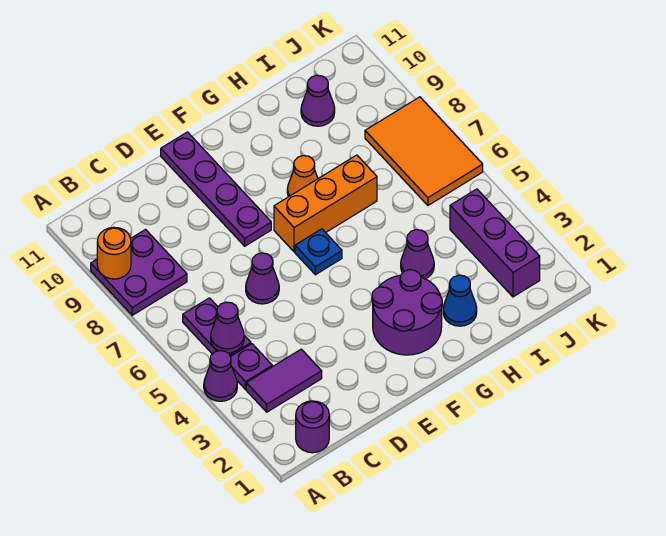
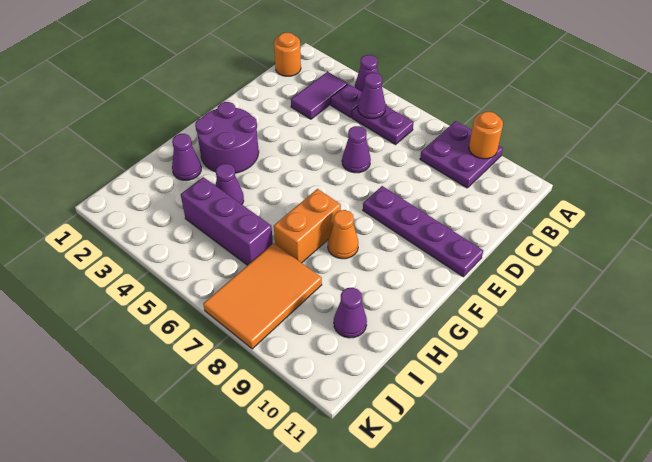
purple round brick B1 level 1 -> orange round brick B1 level 1
blue plate F6 level 1 -> none
orange brick F7:H7 level 1 -> orange brick G7:H7 level 1
blue cone H2 level 1 -> purple cone H2 level 1
purple brick J2:J4 level 1 -> purple brick I4:I6 level 1
orange tile J6:K8 level 1 -> orange tile I7:K8 level 1

